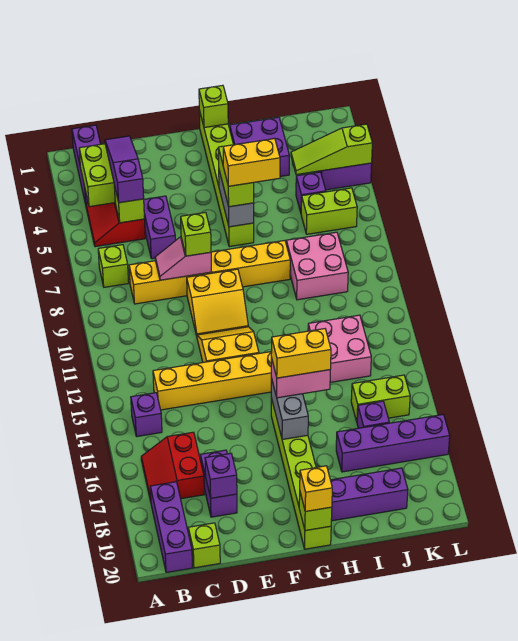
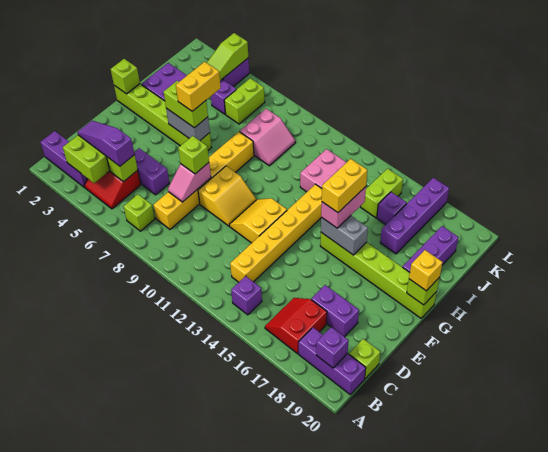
red slope B16:C17 level 1 top C -> red slope B16:C17 level 1 top 17
purple brick D18 level 2 -> purple brick B19 level 2
pink brick I8:J9 level 1 -> pink slope I8:J9 level 1 top 8

